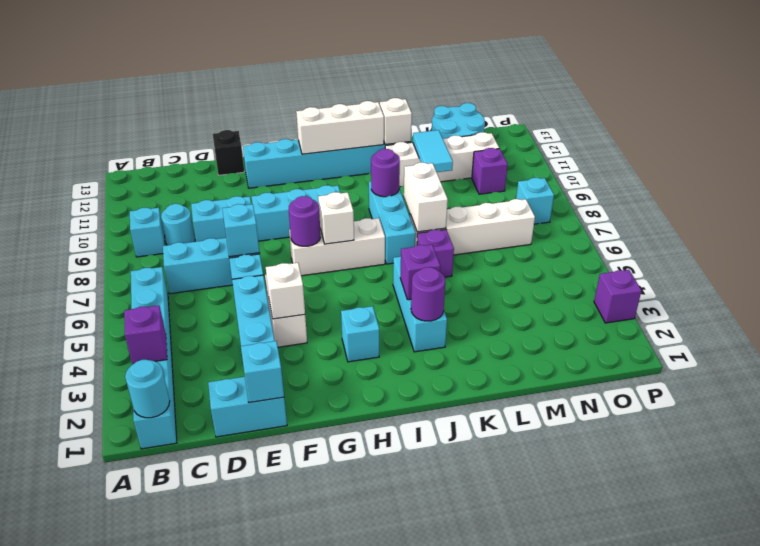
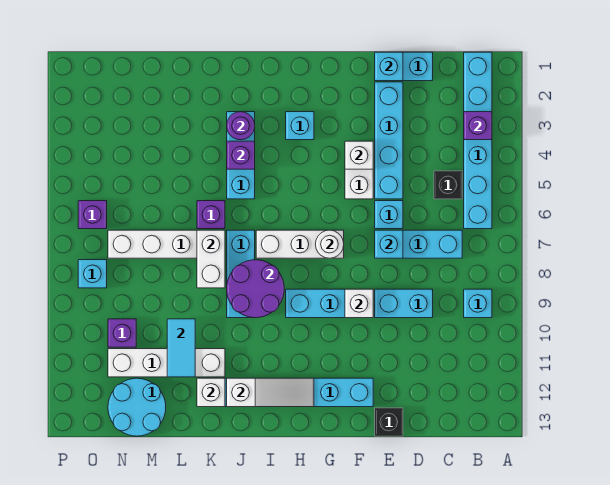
cyan round brick B1 level 2 -> none
none -> black brick C5 level 1
cyan round brick C9 level 1 -> none
purple round brick G7 level 2 -> white round brick G7 level 2
white brick H7 level 2 -> white brick F9 level 2
white brick H12:J12 level 2 -> white slope H12:J12 level 2 top J
purple round brick J9 level 2 -> purple round brick I8:J9 level 2
purple brick P3 level 1 -> purple brick O6 level 1

